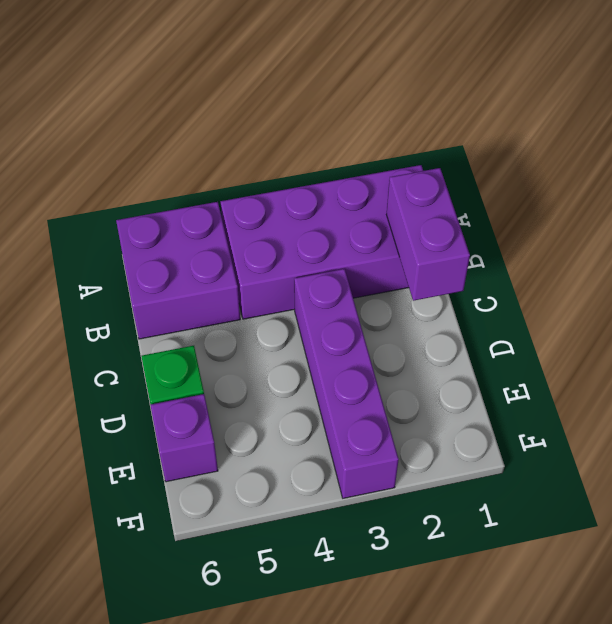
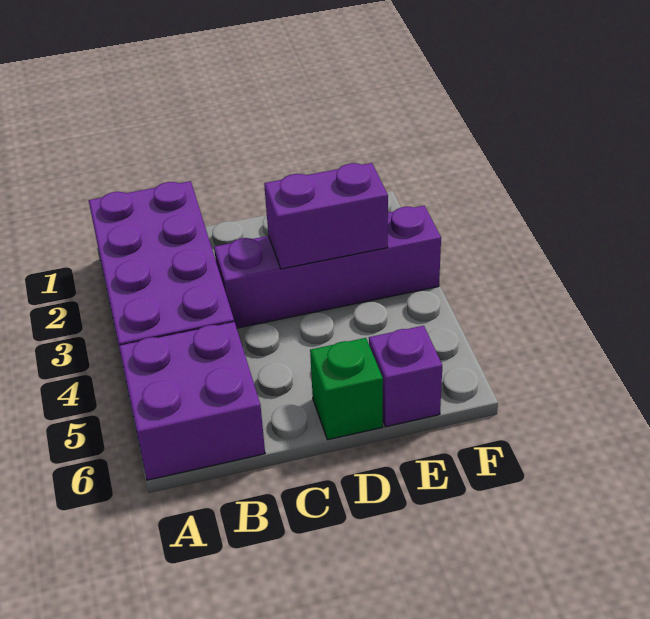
purple brick B1:C1 level 2 -> purple brick D3:E3 level 2

